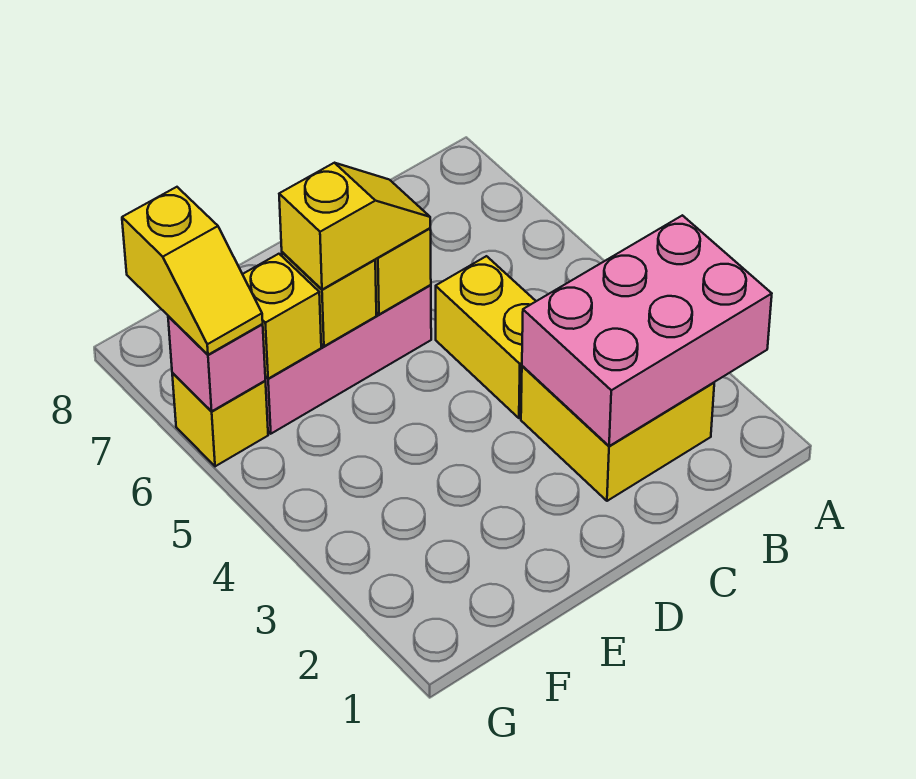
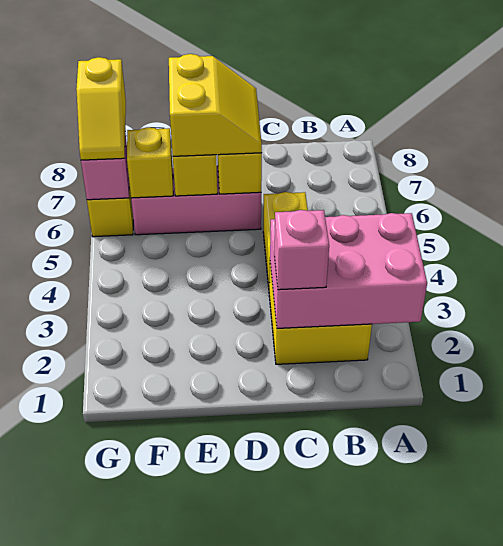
none -> pink brick C2 level 3
yellow slope D6:E6 level 3 top E -> yellow slope D6:E7 level 3 top E

